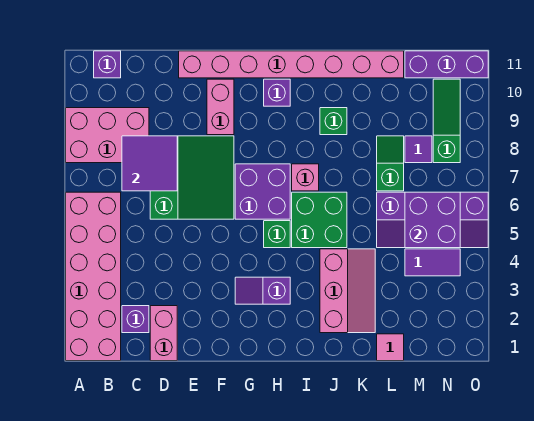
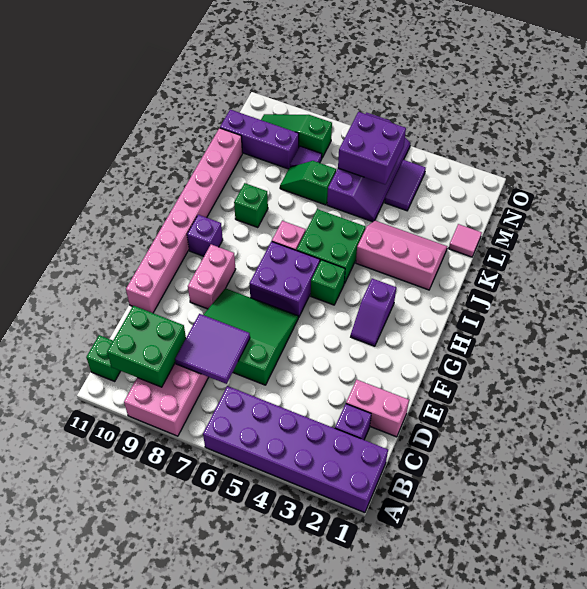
pink brick A1:B6 level 1 -> purple brick A1:B6 level 1
none -> green brick B9:C10 level 2
purple brick B11 level 1 -> green brick B11 level 1
pink brick F9:F10 level 1 -> pink brick F9:G9 level 1
purple brick M11:O11 level 1 -> purple brick M9:M11 level 1

